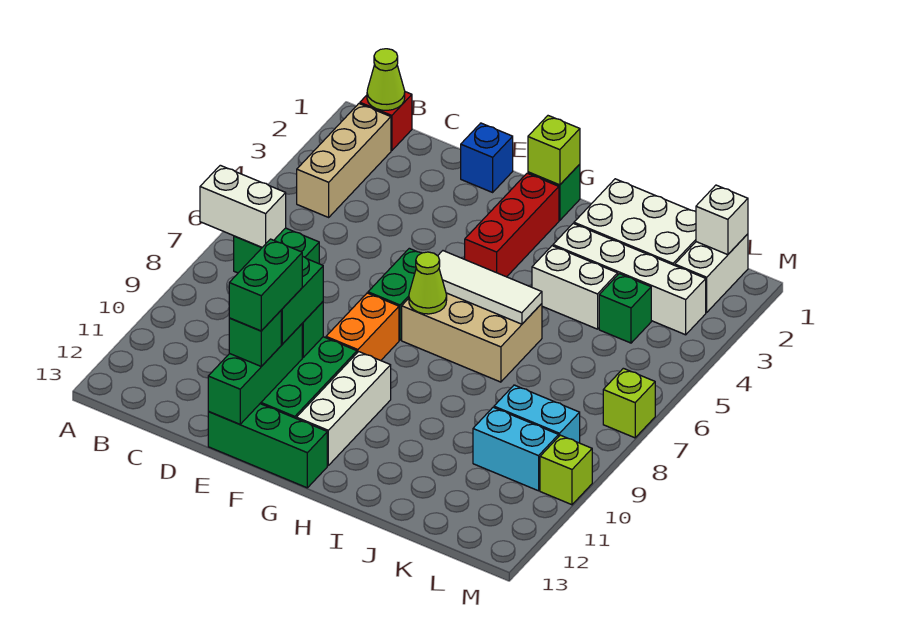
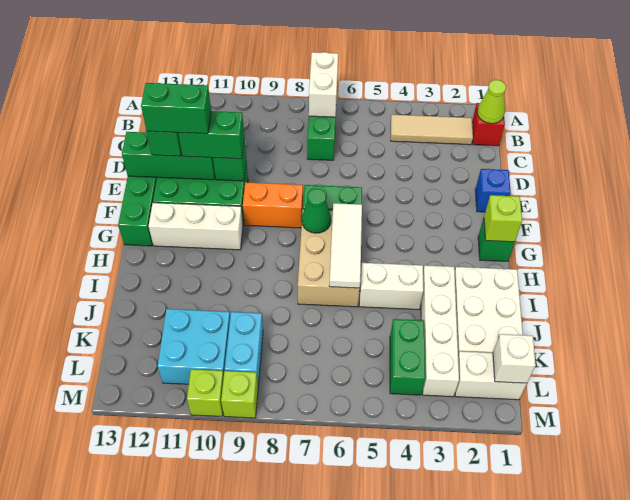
tan brick B2:B4 level 1 -> tan tile B2:B4 level 1
red brick G2:G4 level 1 -> none
lime cone G7 level 2 -> green cone G7 level 2
white brick I4:J4 level 1 -> white brick I4:I5 level 1
green brick K4 level 1 -> green brick K4:L4 level 1
cyan brick K10:L10 level 1 -> cyan brick K10:L11 level 1
lime brick M7 level 1 -> lime brick M9 level 1

